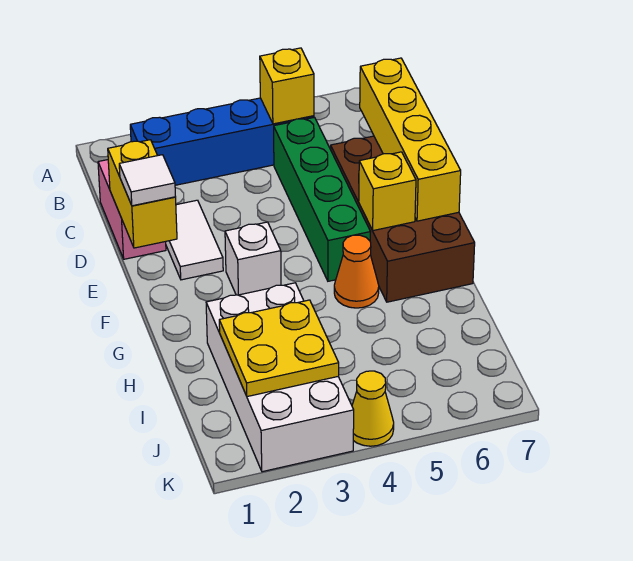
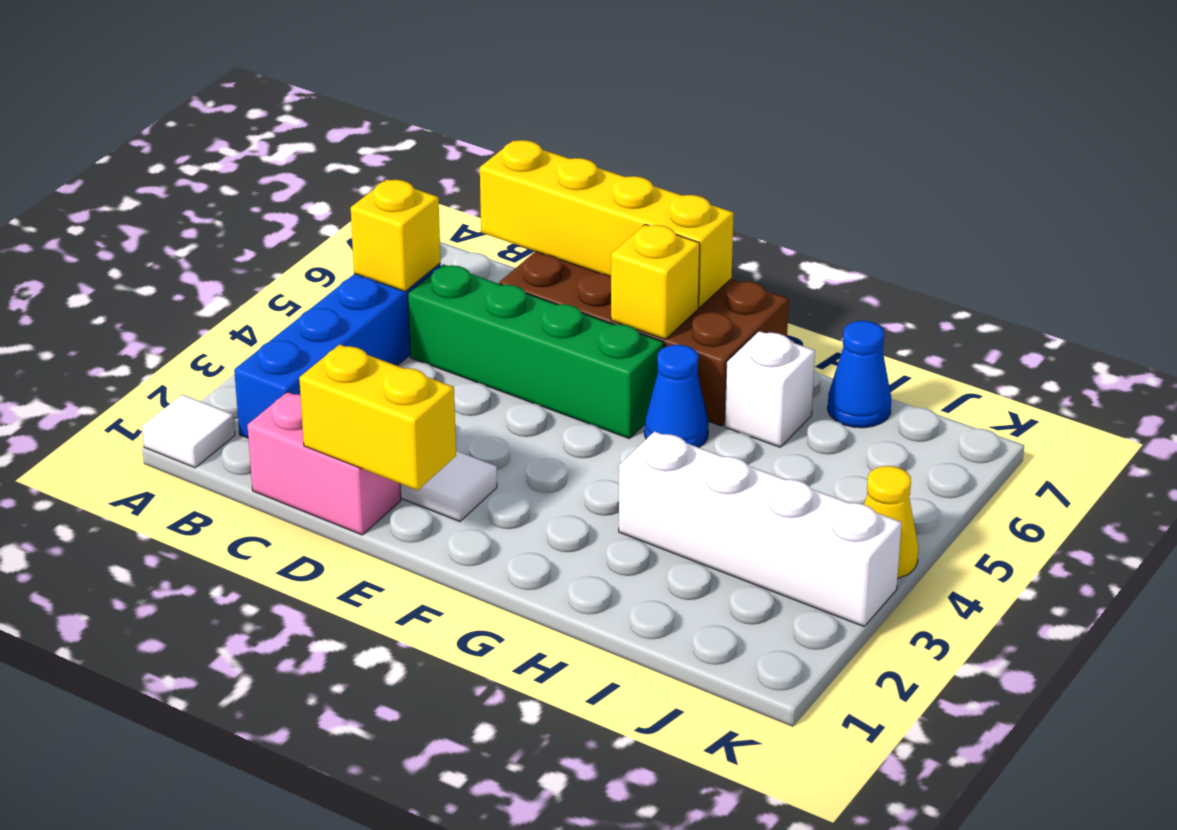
white tile E1 level 3 -> white tile A1 level 1
white brick F3 level 1 -> white brick H6 level 1
orange cone G5 level 1 -> blue cone G5 level 1
white brick H2:K3 level 1 -> white brick H3:K3 level 1
yellow plate I2:J3 level 2 -> none
none -> blue cone I7 level 1

